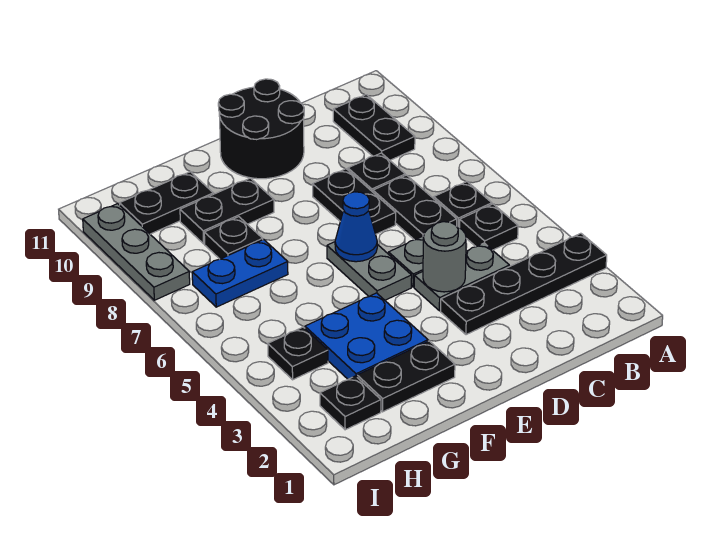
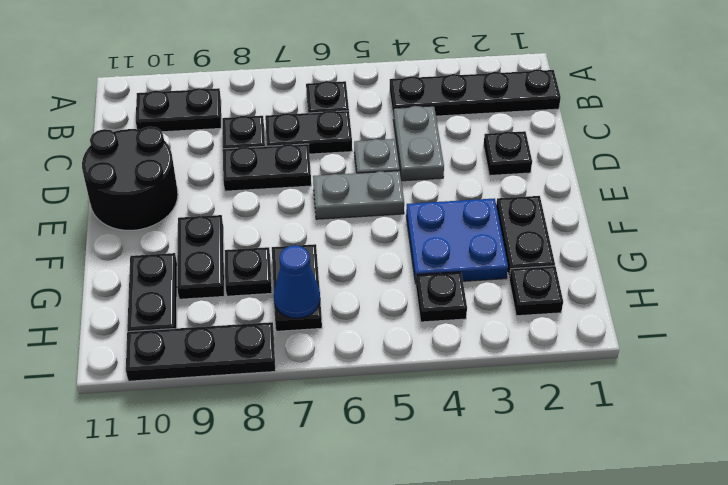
black plate A3:D3 level 1 -> black plate B1:B4 level 1
black plate B5 level 1 -> black plate D2 level 1
grey round brick D4 level 2 -> none
blue cone E6 level 2 -> blue cone H7 level 2
blue plate G7:H7 level 1 -> black plate G7:H7 level 1
grey plate I8:I10 level 1 -> black plate I8:I10 level 1

